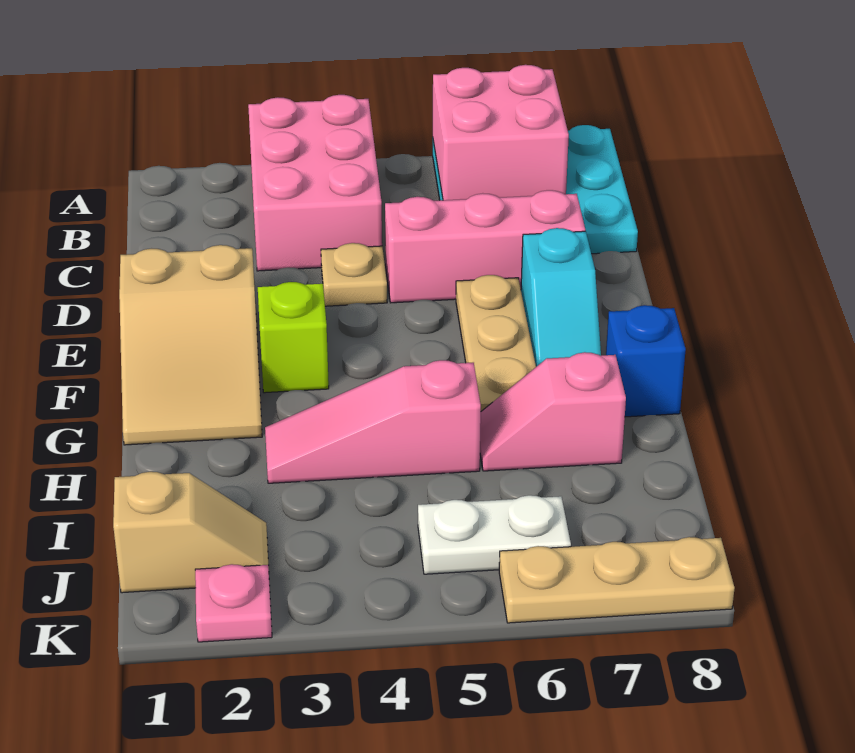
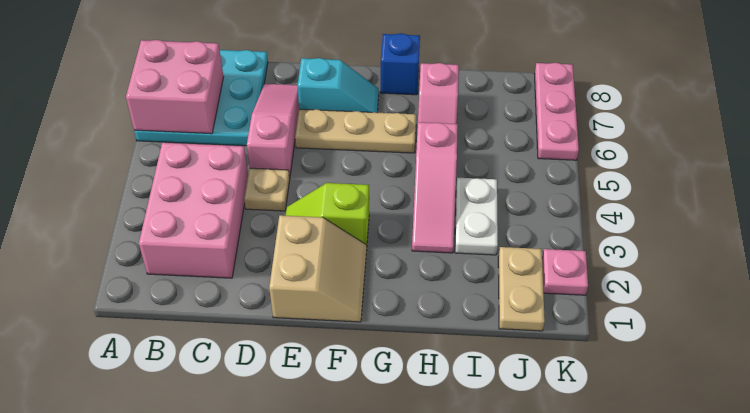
pink brick A3:C4 level 1 -> pink brick B2:C4 level 1
pink brick D5:D7 level 1 -> pink slope D5:D7 level 1 top 5
tan slope E1:G2 level 1 top E -> tan slope E1:F2 level 1 top E
tan slope J1:J2 level 1 top 1 -> tan plate J1:J2 level 1
white plate J5:J6 level 1 -> white plate I3:I4 level 1
tan plate K6:K8 level 1 -> pink plate K6:K8 level 1

